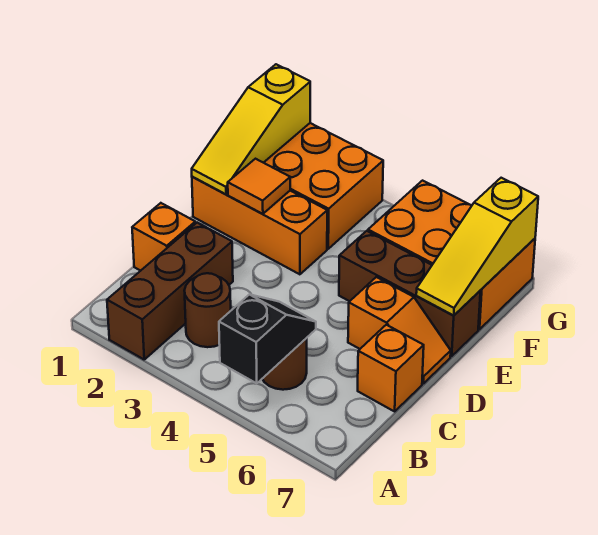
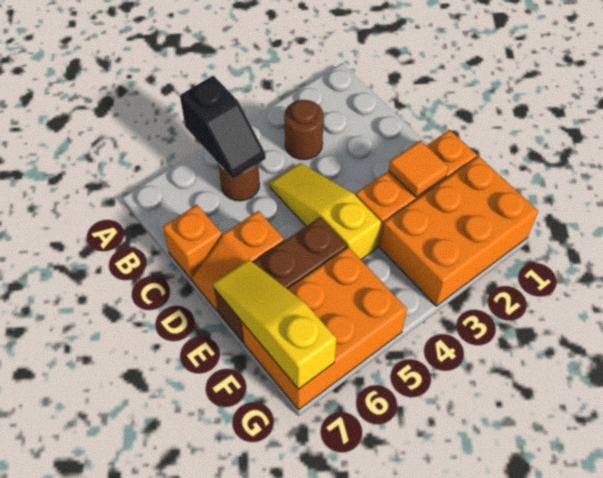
brown brick A2:C2 level 1 -> none
orange brick C1 level 1 -> none
yellow slope E1:G1 level 2 top G -> yellow slope C4:E4 level 1 top E

